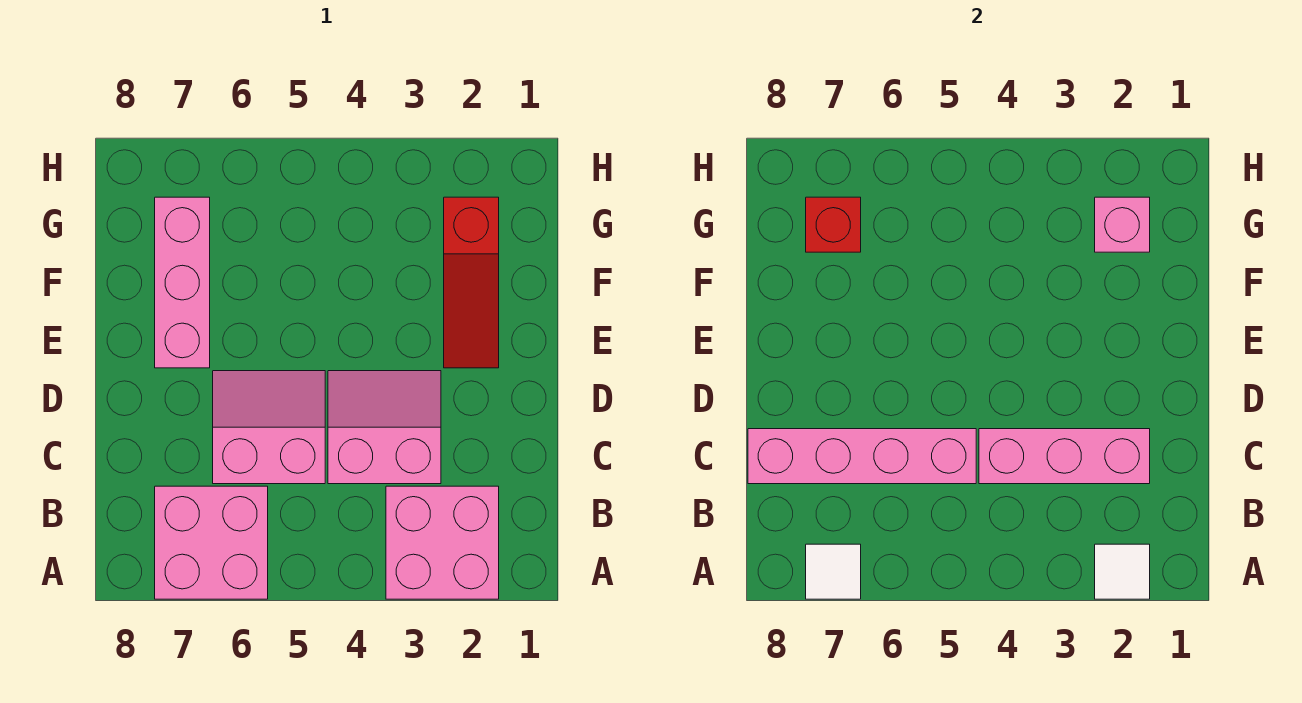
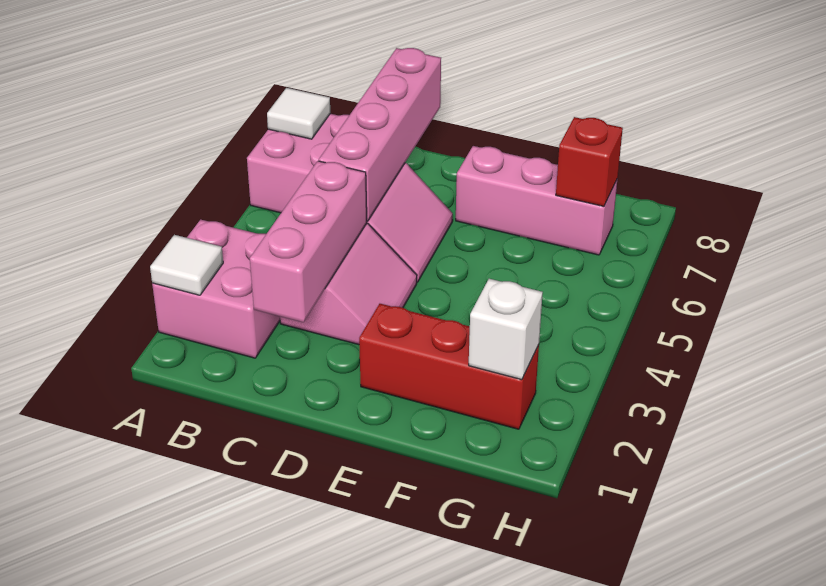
red slope E2:G2 level 1 top G -> red brick E2:G2 level 1
pink brick G2 level 2 -> white brick G2 level 2

